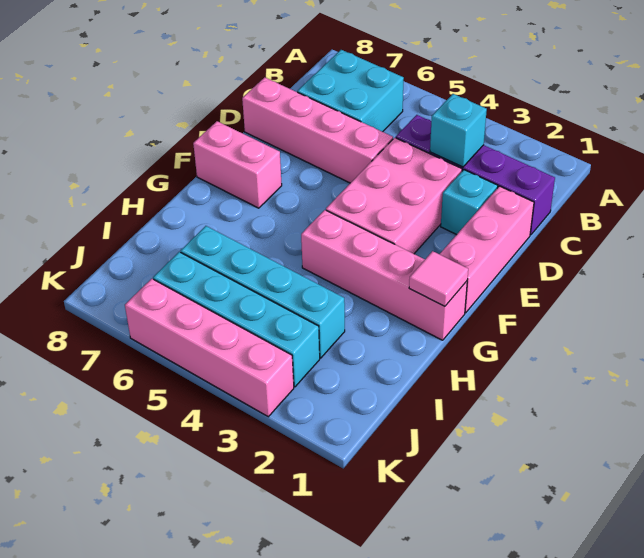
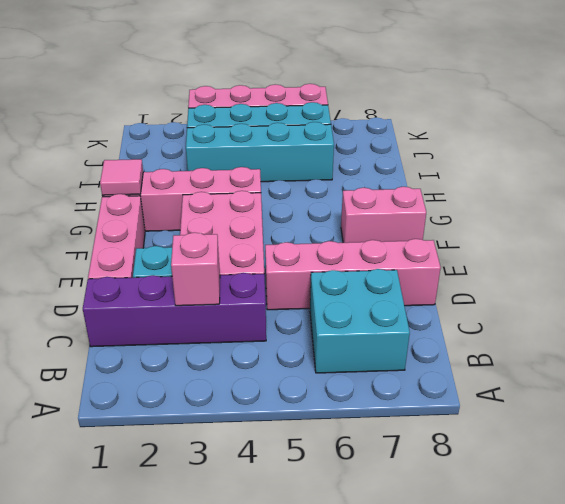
cyan brick C3 level 2 -> pink brick C3 level 2

